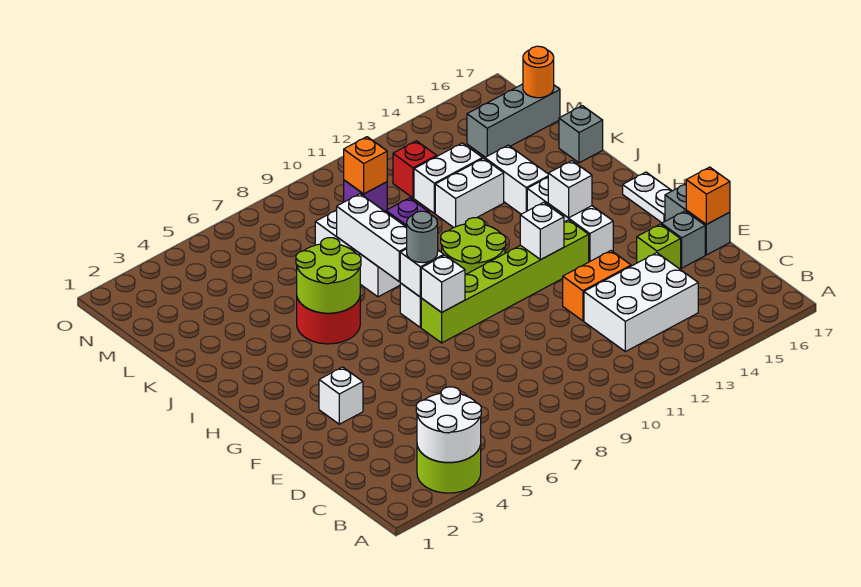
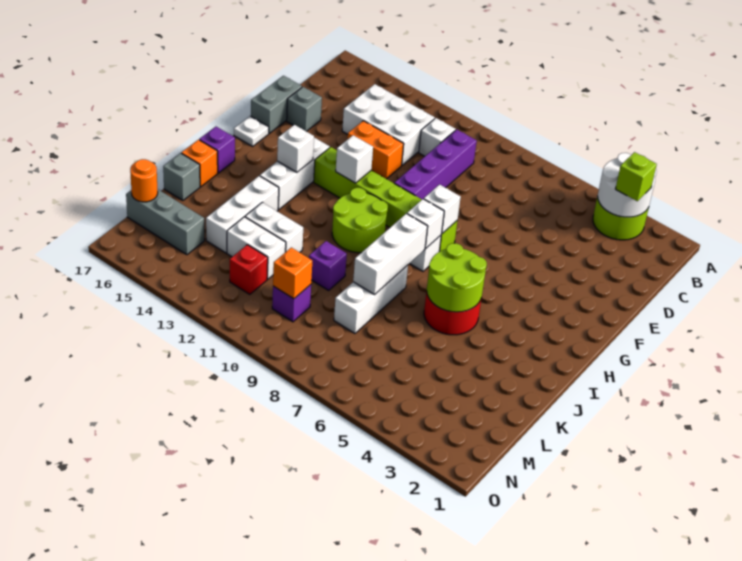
none -> purple brick C10:F10 level 1
lime brick E15 level 1 -> lime brick B3 level 3
orange brick E17 level 2 -> orange brick J17 level 1
white brick F3 level 1 -> white brick C11 level 1
white plate G17:H17 level 1 -> white plate G17 level 1
grey round brick H8 level 3 -> none
none -> purple brick I17 level 1
white brick J14:K14 level 1 -> white brick J14:L14 level 1

